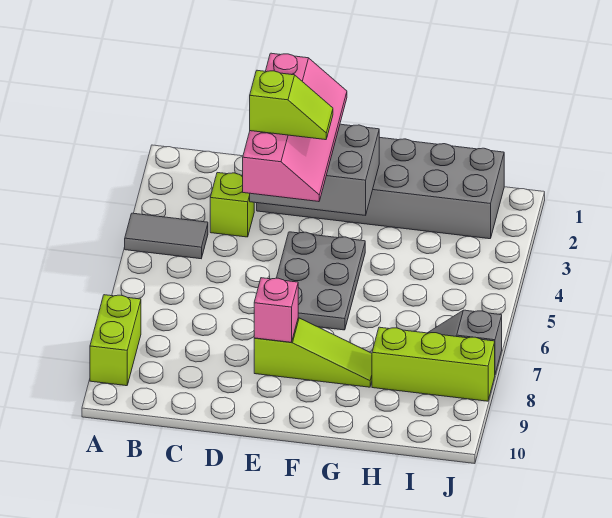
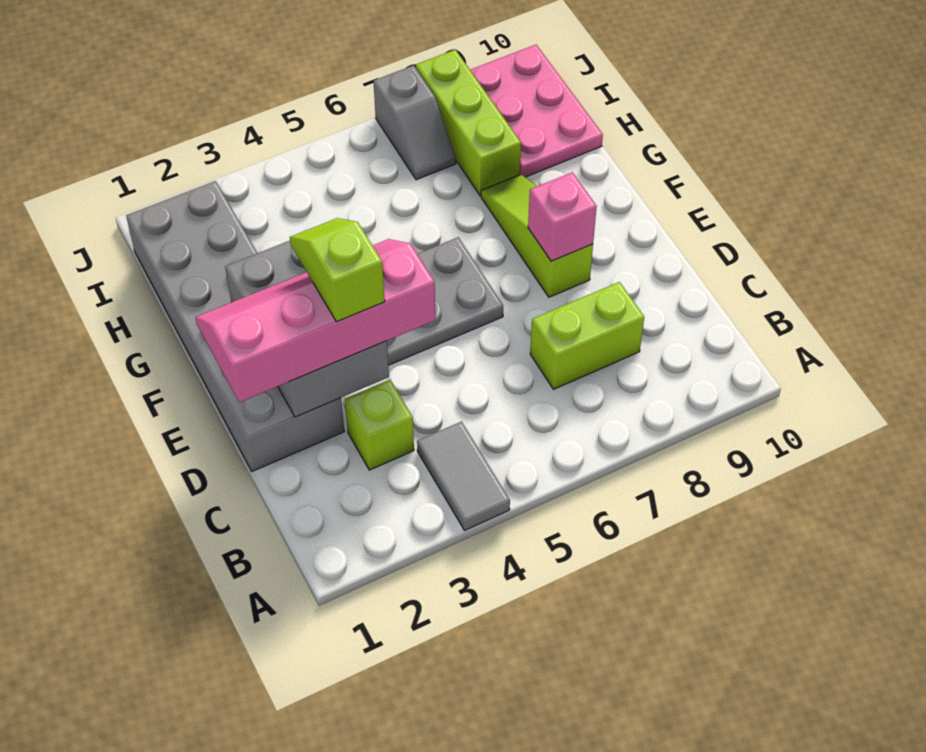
lime brick A8:A9 level 1 -> lime brick C7:C8 level 1
none -> pink plate H9:J10 level 1

